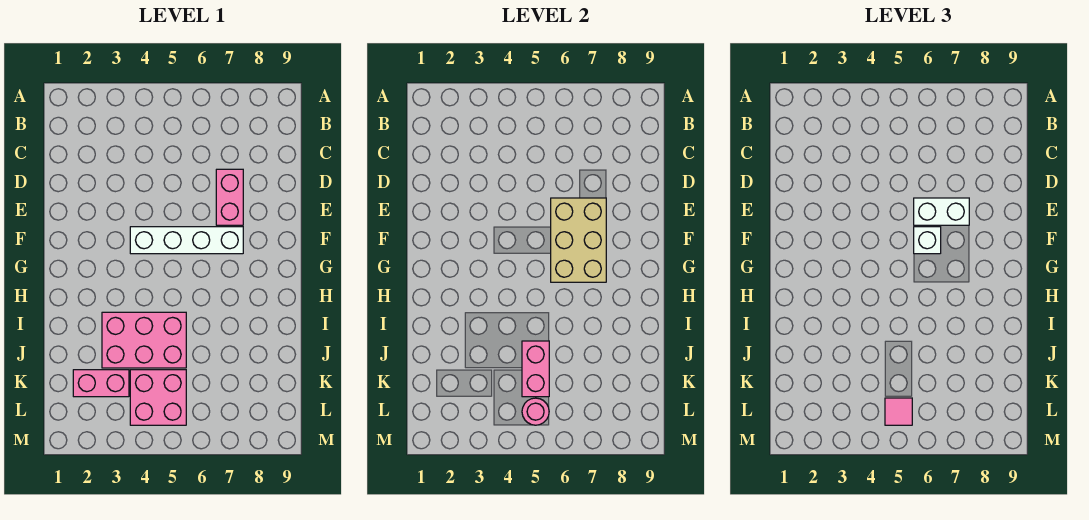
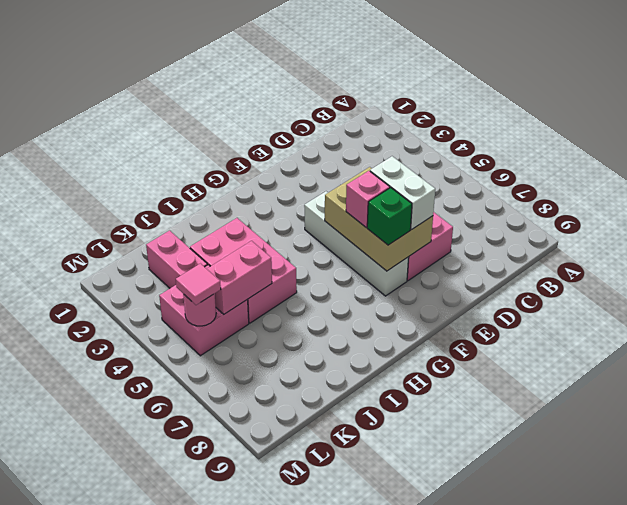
tan brick E6:G7 level 2 -> tan brick E5:F7 level 2
white brick F6 level 3 -> pink brick F6 level 3
none -> green brick F7 level 3

